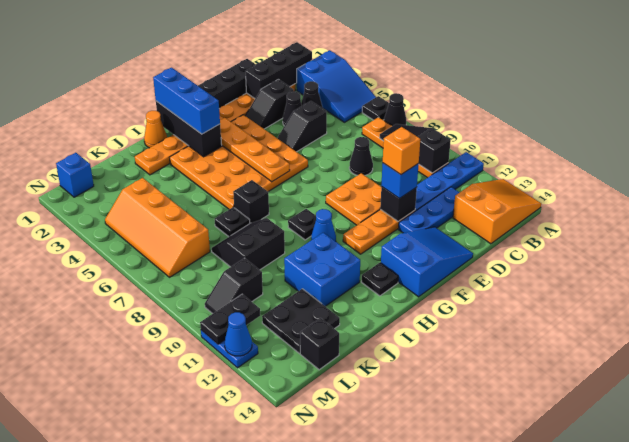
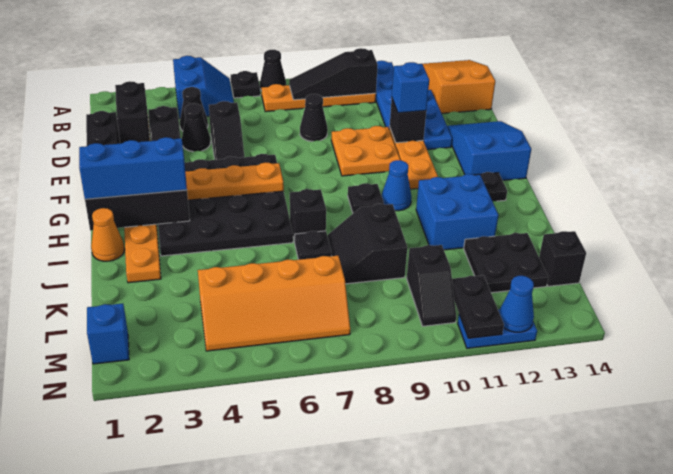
blue slope A3:B5 level 1 top 3 -> blue slope A4:B5 level 1 top 4
black brick B2:D2 level 2 -> black brick C2:D2 level 2
orange brick E11 level 4 -> none
orange plate F3:I6 level 1 -> black plate F3:I6 level 1

